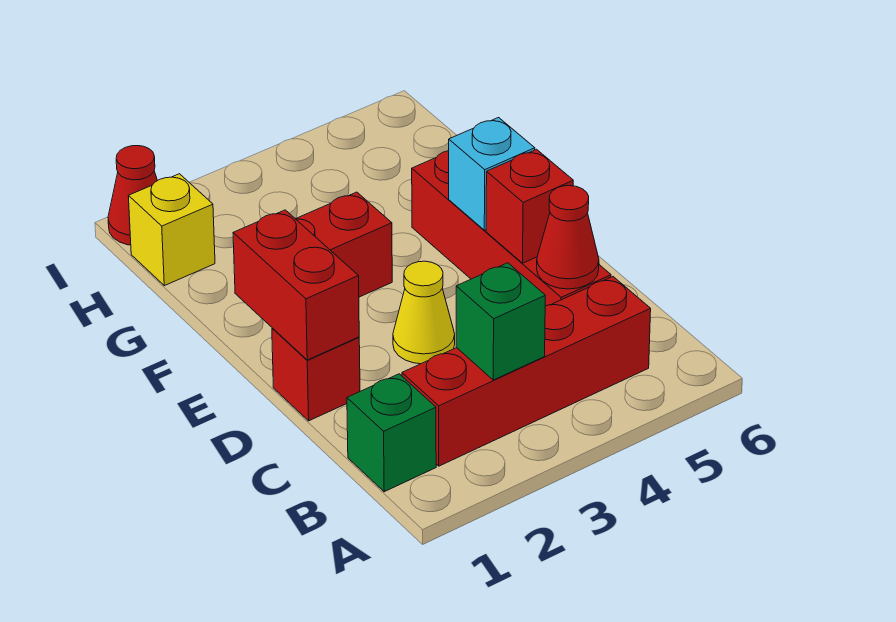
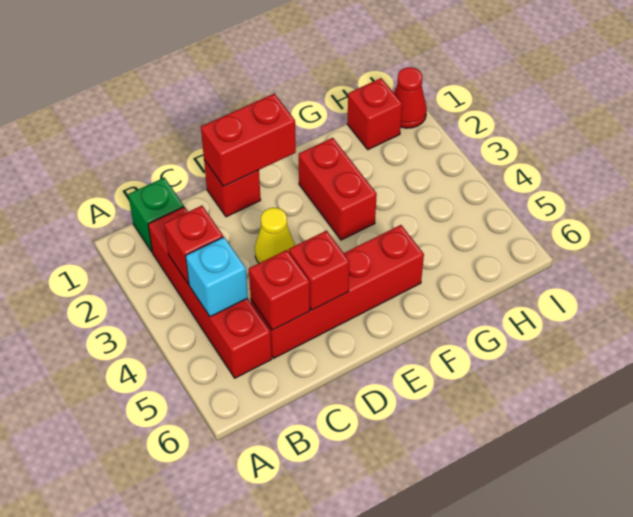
green brick B3 level 2 -> red brick B3 level 2
red cone C5 level 2 -> red brick C5 level 2
cyan brick E5 level 2 -> cyan brick B4 level 2
yellow brick H1 level 1 -> red brick H1 level 1

